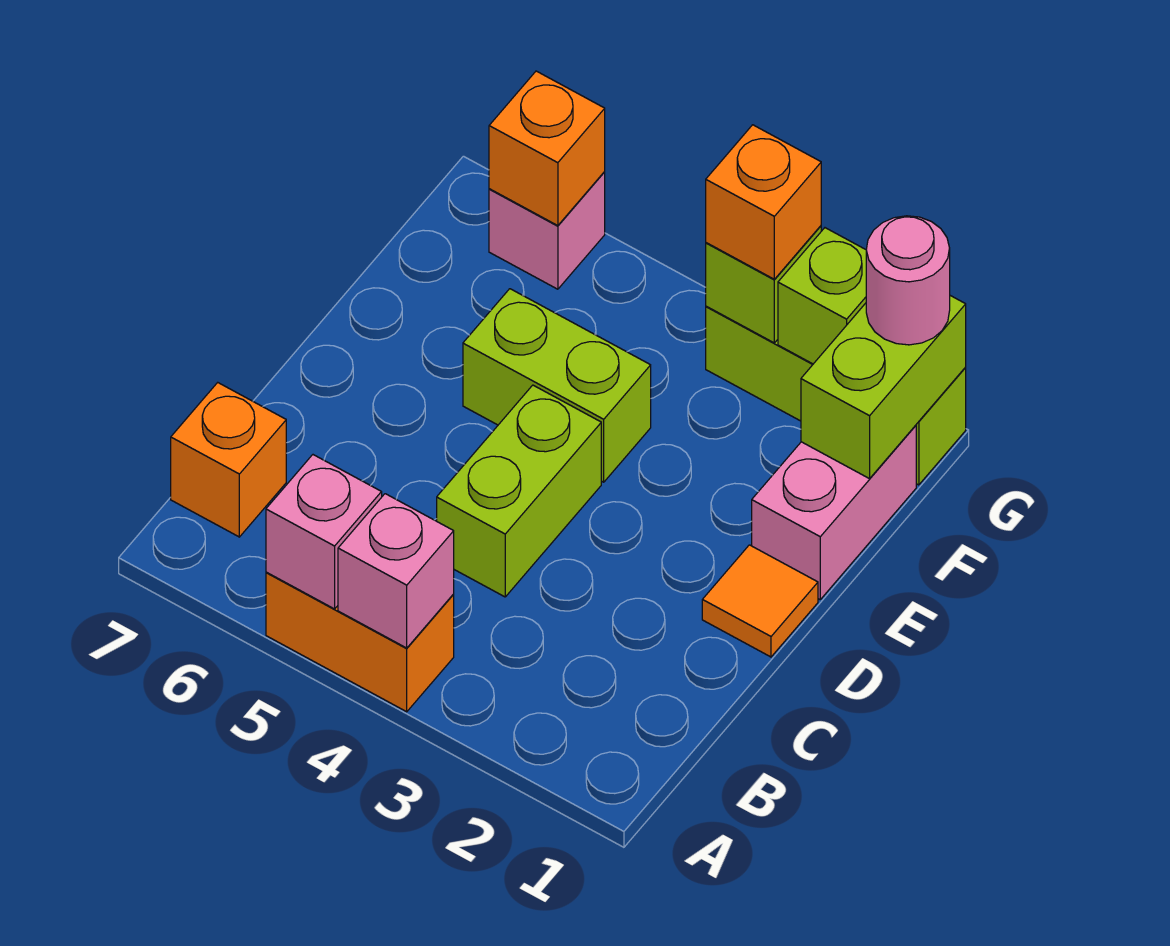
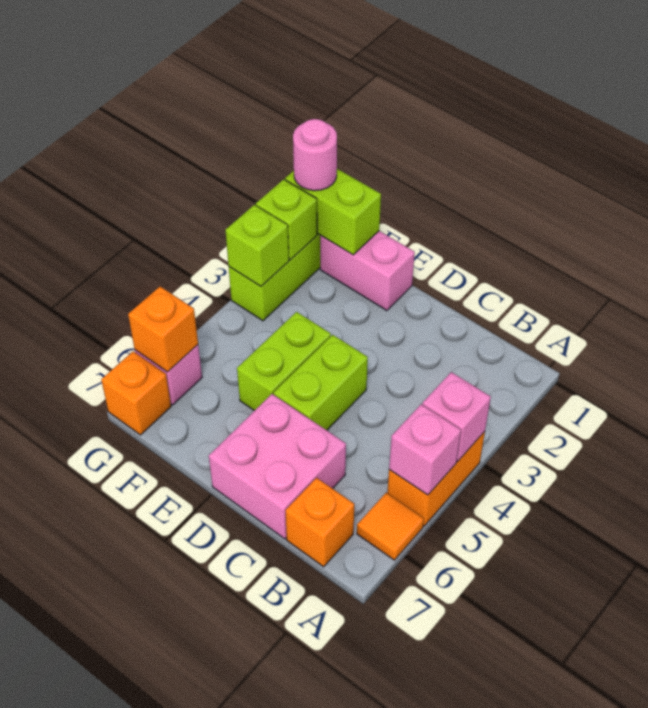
lime brick C4:D4 level 1 -> lime brick D4:D5 level 1
none -> pink brick C6:D7 level 1
orange tile D1 level 1 -> orange tile A6 level 1
orange brick G3 level 3 -> orange brick G7 level 1

